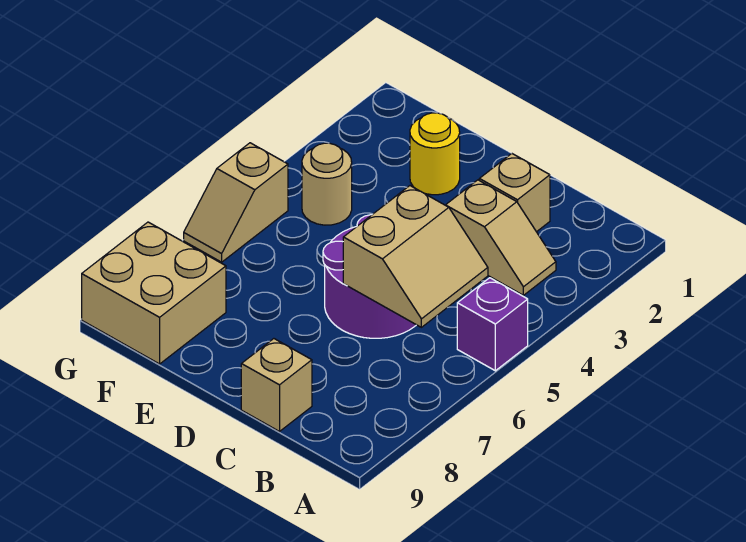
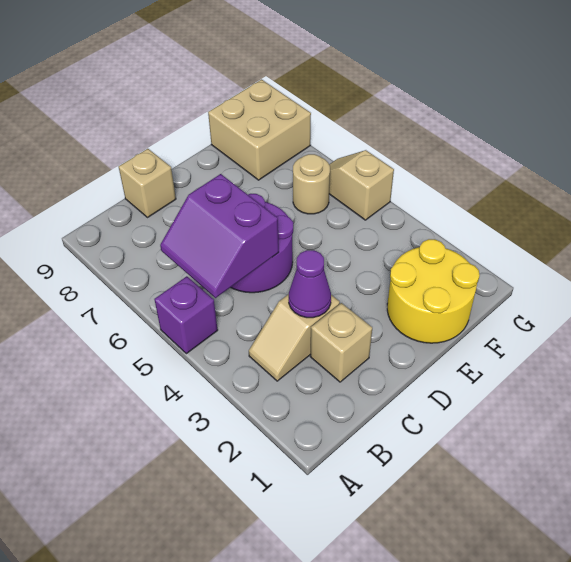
tan slope B5:C6 level 2 top C -> purple slope B5:C6 level 2 top C
none -> purple cone C3 level 2
yellow round brick E2 level 1 -> yellow round brick E1:F2 level 1
tan round brick F4 level 1 -> tan round brick F6 level 1

